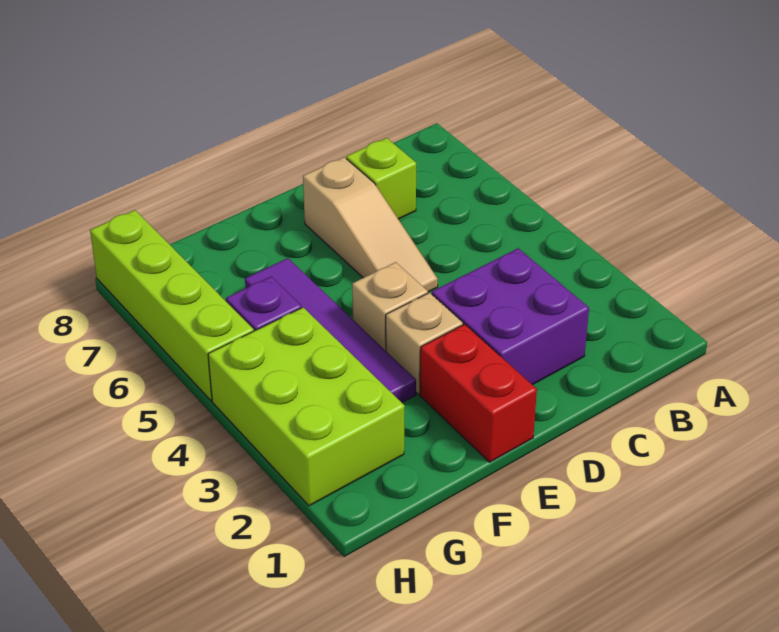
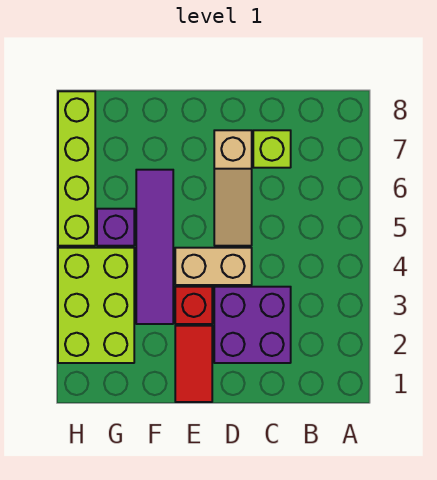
red brick E1:E2 level 1 -> red tile E1:E2 level 1
tan brick E3 level 1 -> red brick E3 level 1
tan brick E4 level 1 -> tan brick D4:E4 level 1

